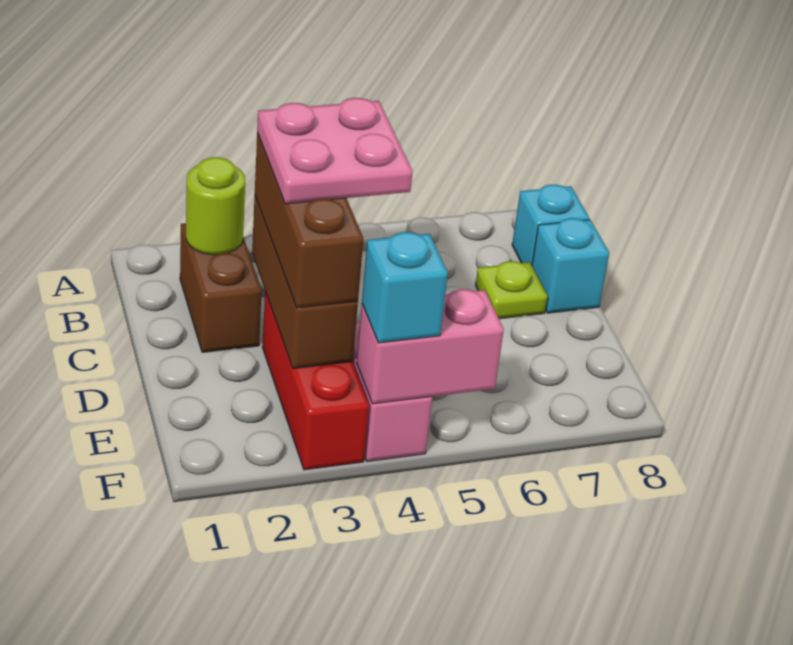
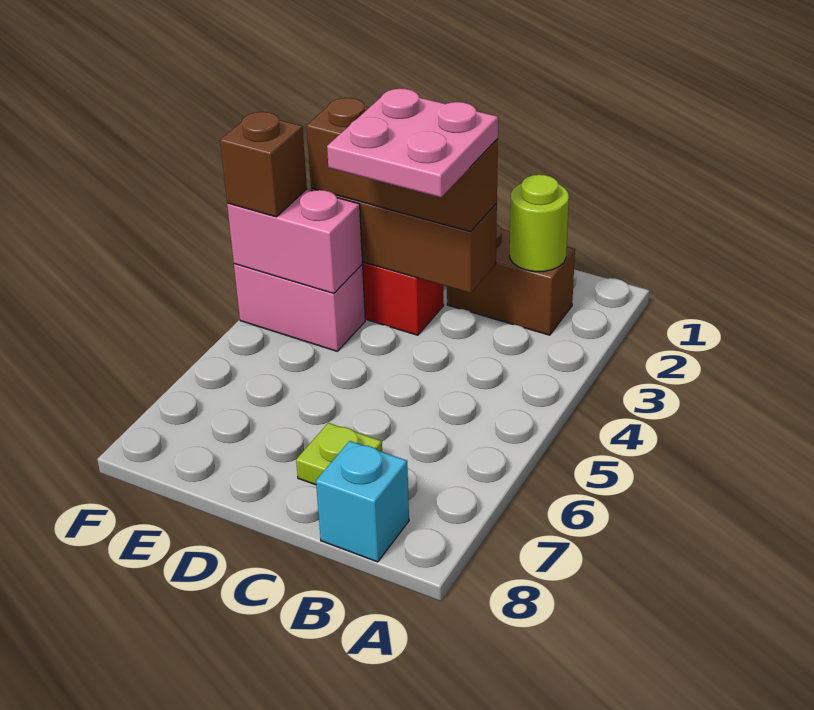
cyan brick C8 level 1 -> none
pink brick F4:F5 level 2 -> pink brick E4:F4 level 2
cyan brick F4 level 3 -> brown brick F4 level 3

